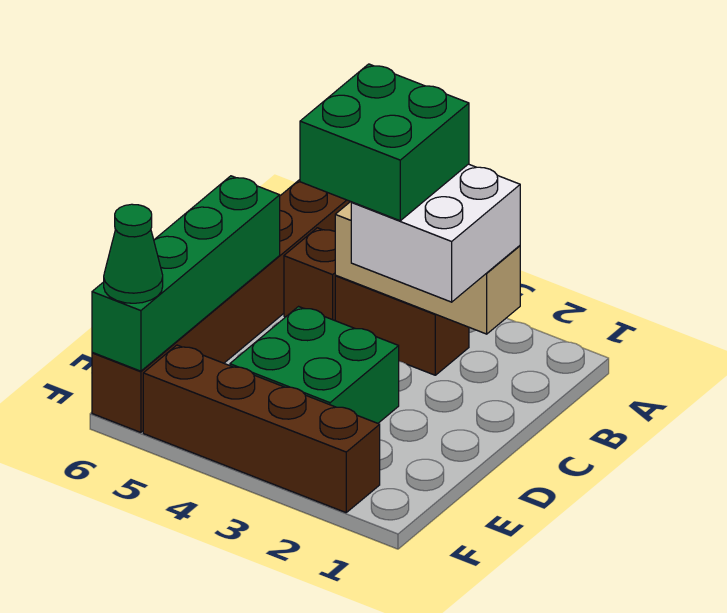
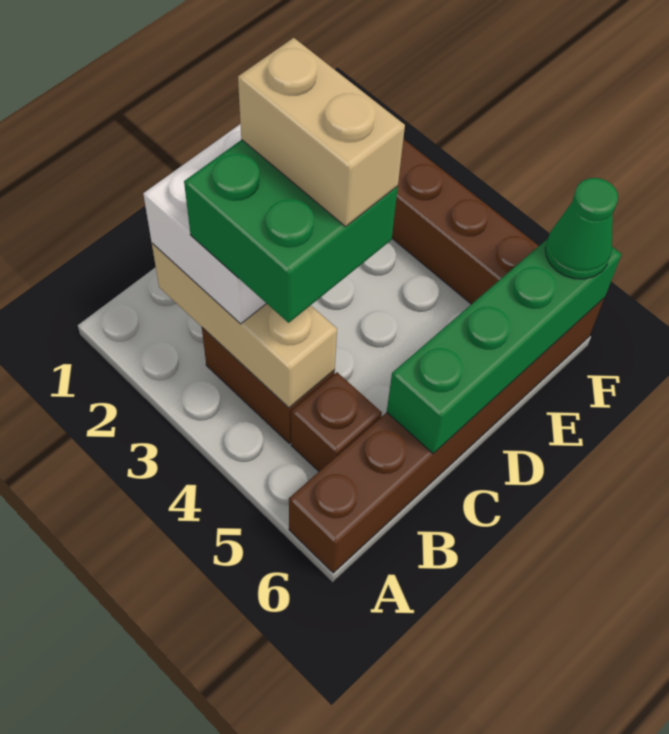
none -> tan brick C3:C4 level 5
green brick D3:E4 level 1 -> none

